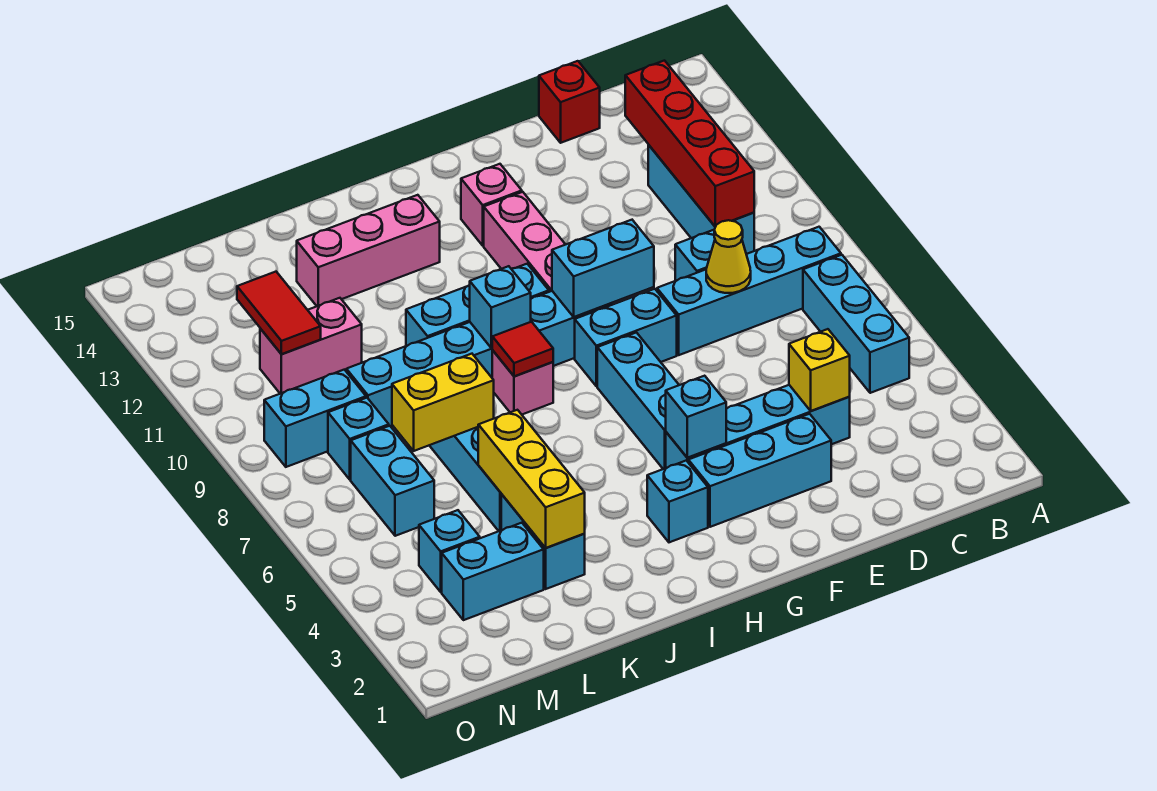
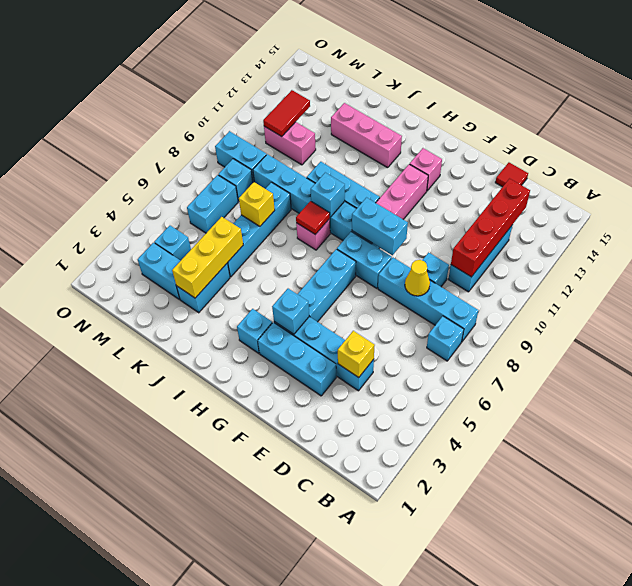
cyan brick B5:B7 level 1 -> cyan brick B7 level 1
red brick D15 level 1 -> red tile D15 level 1
yellow brick K7:L7 level 2 -> yellow brick K7 level 2

